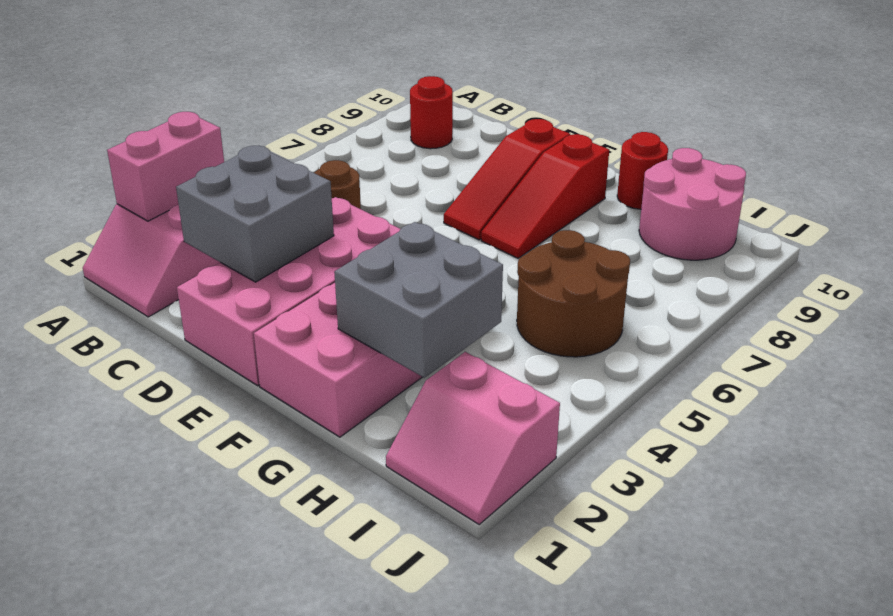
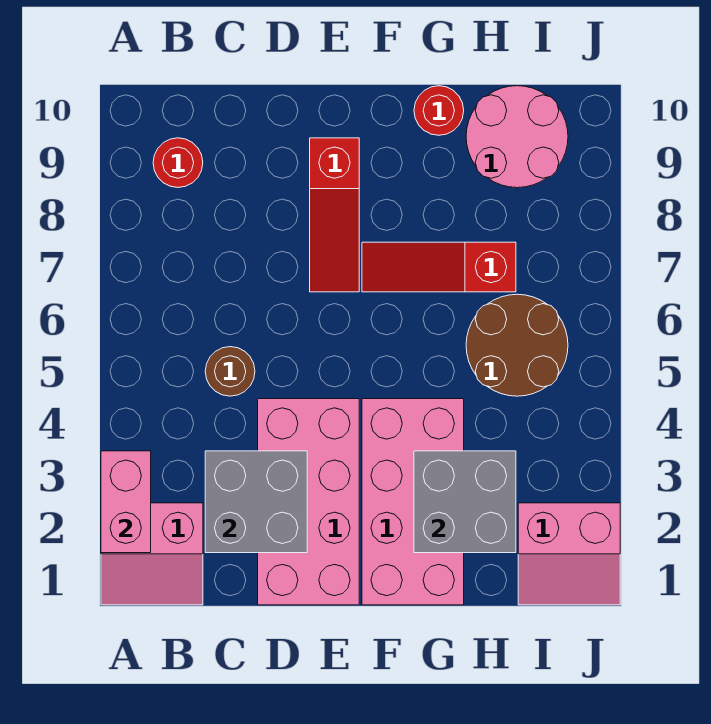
red slope F7:F9 level 1 top 9 -> red slope F7:H7 level 1 top H

